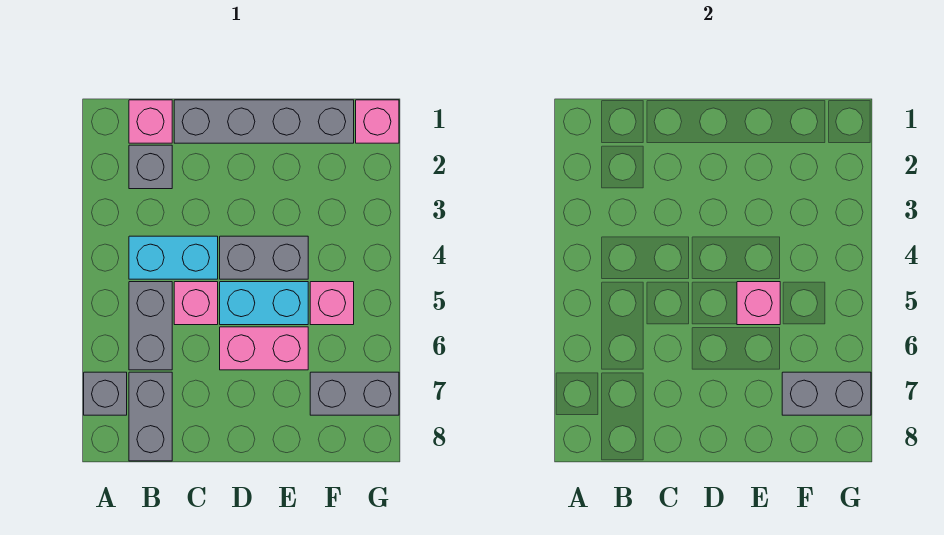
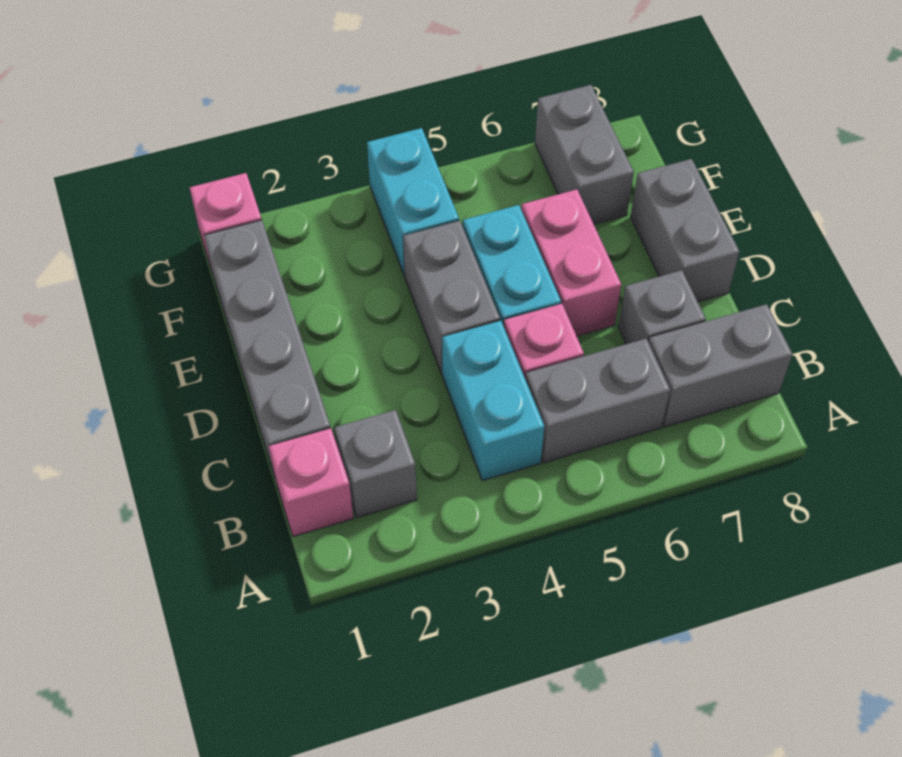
grey brick A7 level 1 -> grey brick C7 level 1
pink brick E5 level 2 -> none
none -> cyan brick F4:G4 level 1
pink brick F5 level 1 -> none
grey brick F7:G7 level 2 -> grey brick D8:E8 level 1

